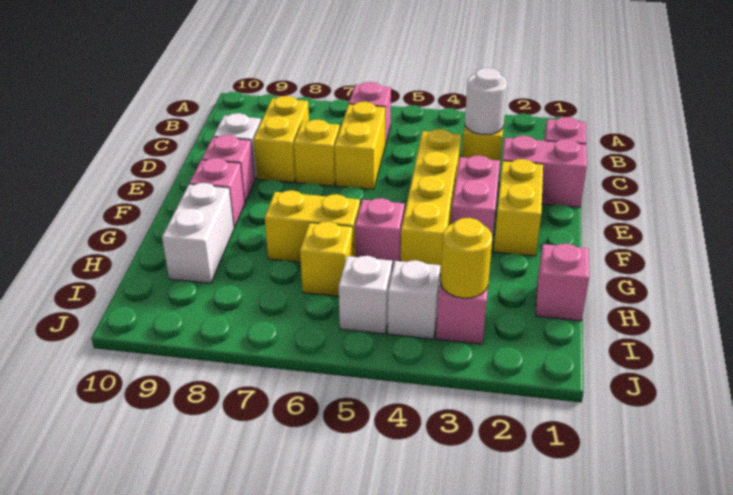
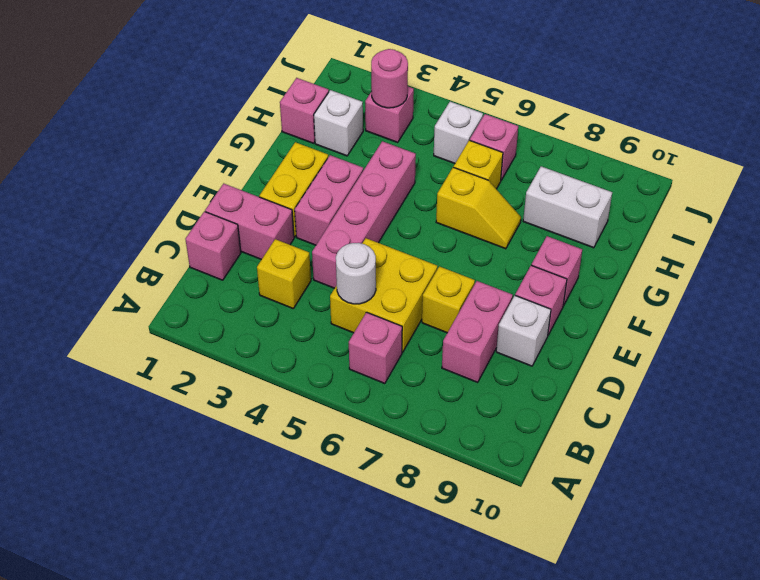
white round brick C3 level 2 -> white round brick C5 level 2
yellow brick C6:D6 level 1 -> yellow brick C5:D6 level 1
yellow brick C8:D8 level 1 -> pink brick C8:D8 level 1
yellow brick D4:G4 level 1 -> pink brick D4:G4 level 1
pink brick G5 level 1 -> pink brick I6 level 1
yellow brick G6:G7 level 1 -> yellow slope G6:G7 level 1 top 6
white brick G9:H9 level 1 -> white brick H8:H9 level 1
yellow round brick I3 level 2 -> pink round brick I3 level 2
white brick I4 level 1 -> white brick H2 level 1

